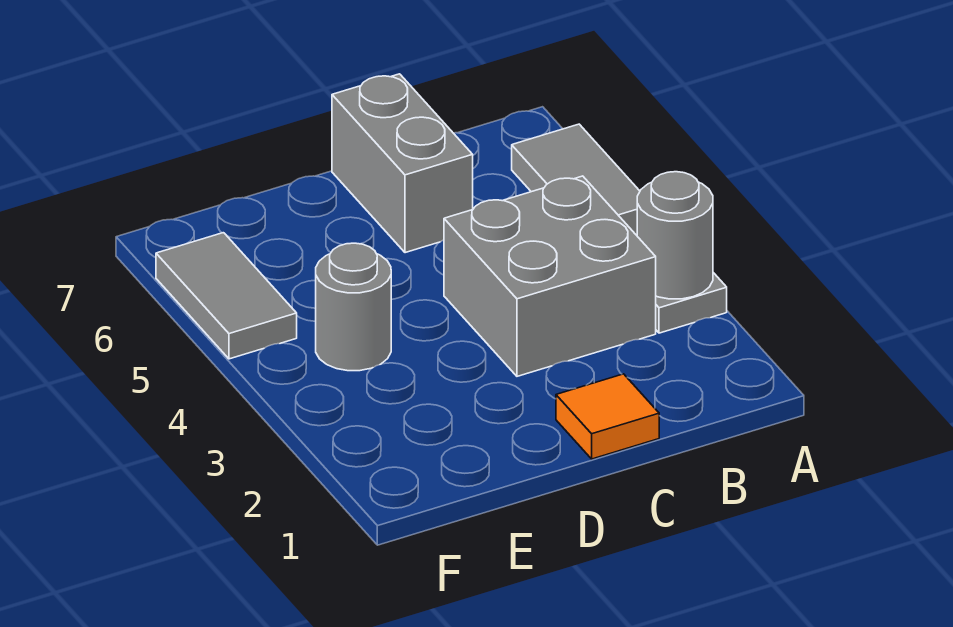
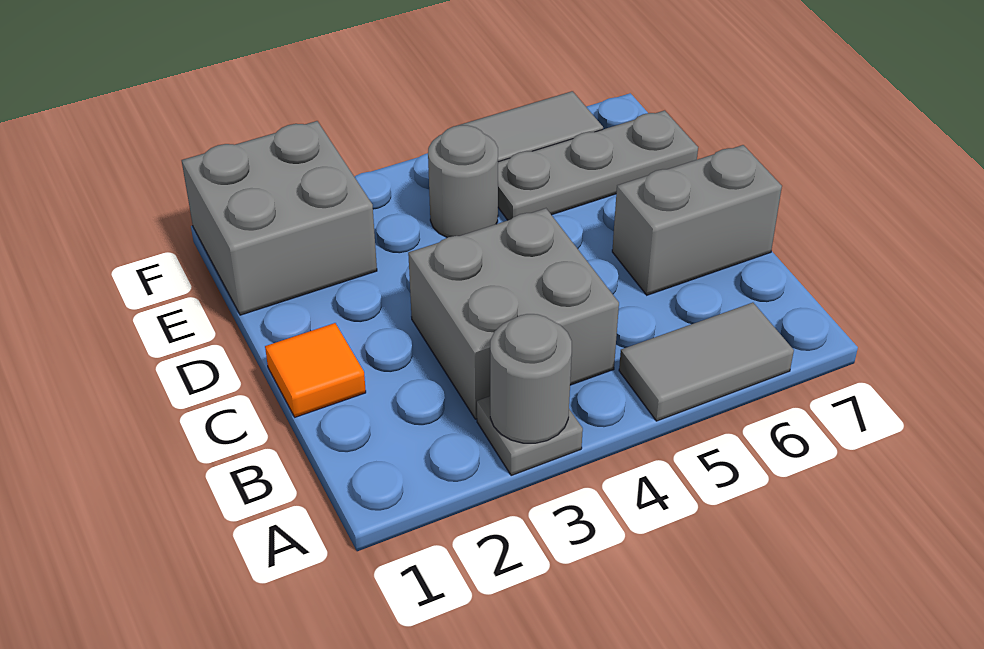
none -> grey brick E1:F2 level 1
none -> grey plate E5:E7 level 1

